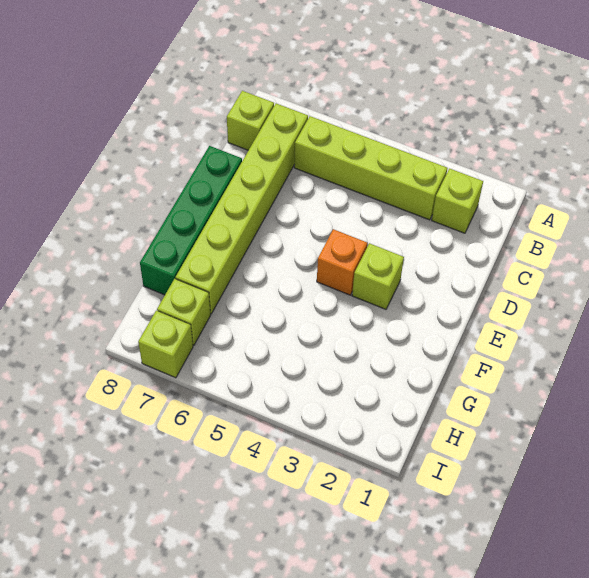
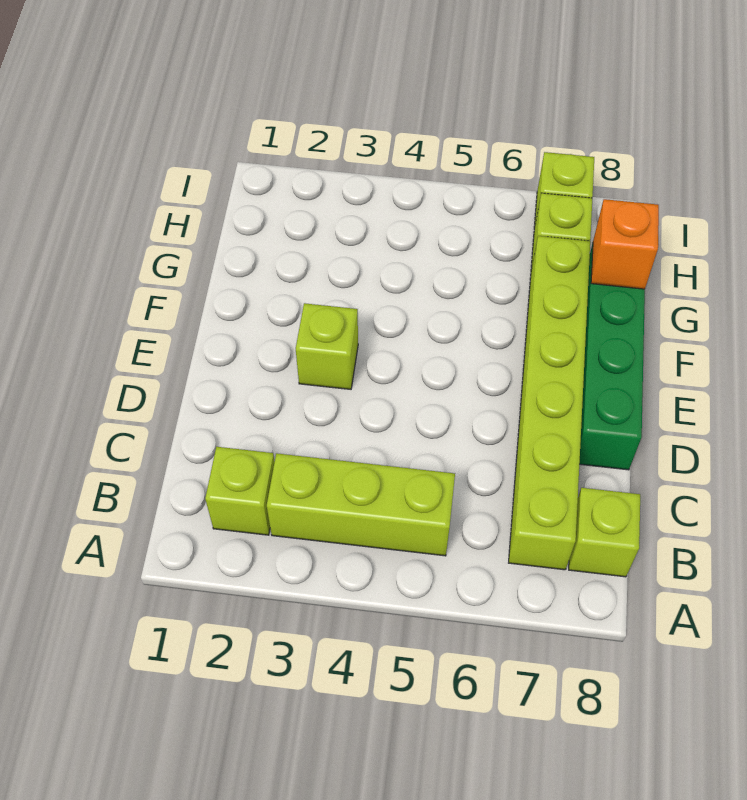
lime brick B3:B6 level 1 -> lime brick B3:B5 level 1
orange brick E4 level 1 -> orange brick G8 level 2

